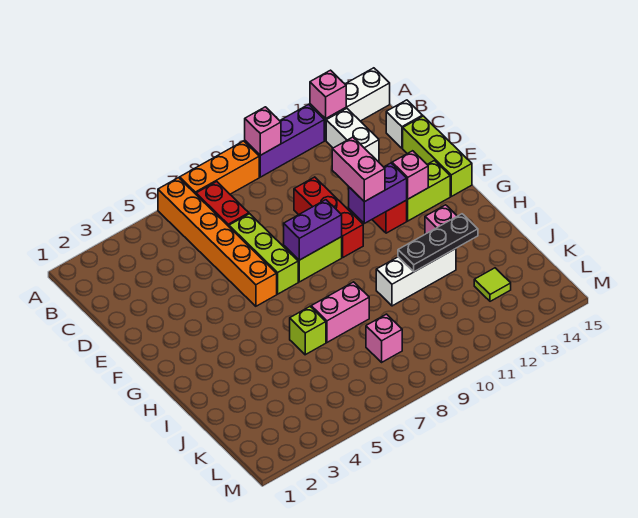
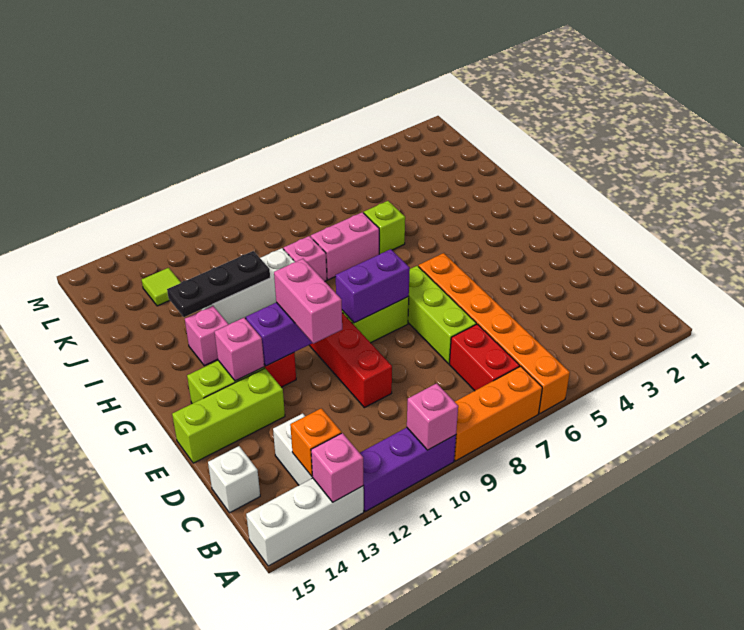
none -> orange brick B13 level 2
lime brick D15:F15 level 1 -> lime brick E13:E15 level 1
pink brick K8 level 1 -> pink brick I9 level 1

